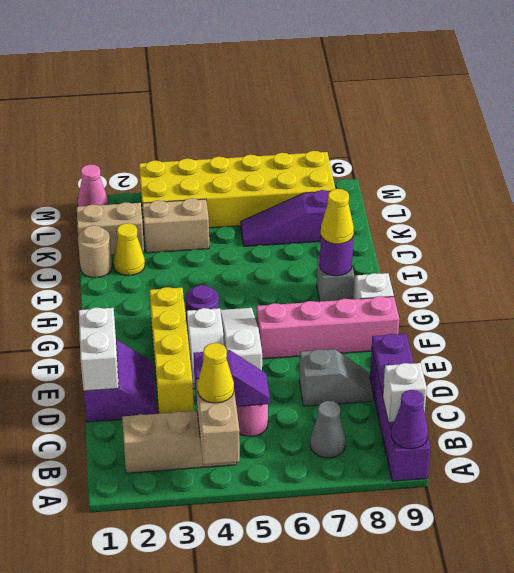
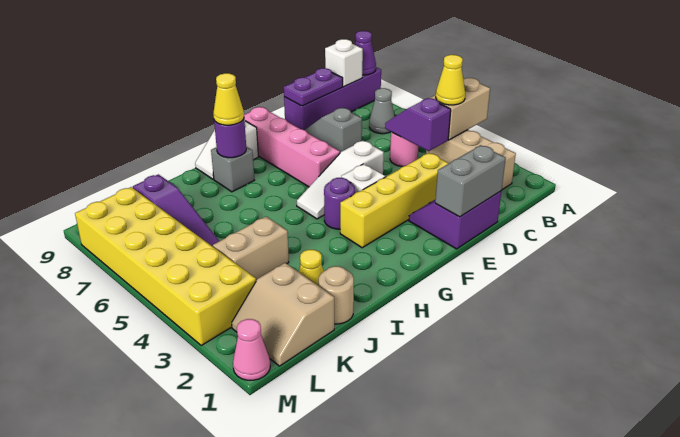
white brick D1:E1 level 2 -> grey brick D1:E1 level 2
tan brick K3:K4 level 1 -> tan brick J4:K4 level 1

